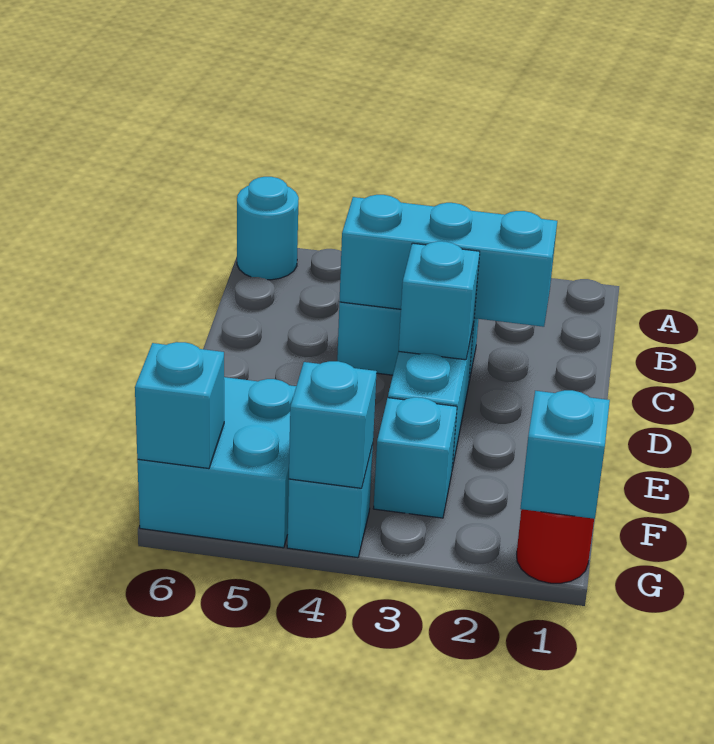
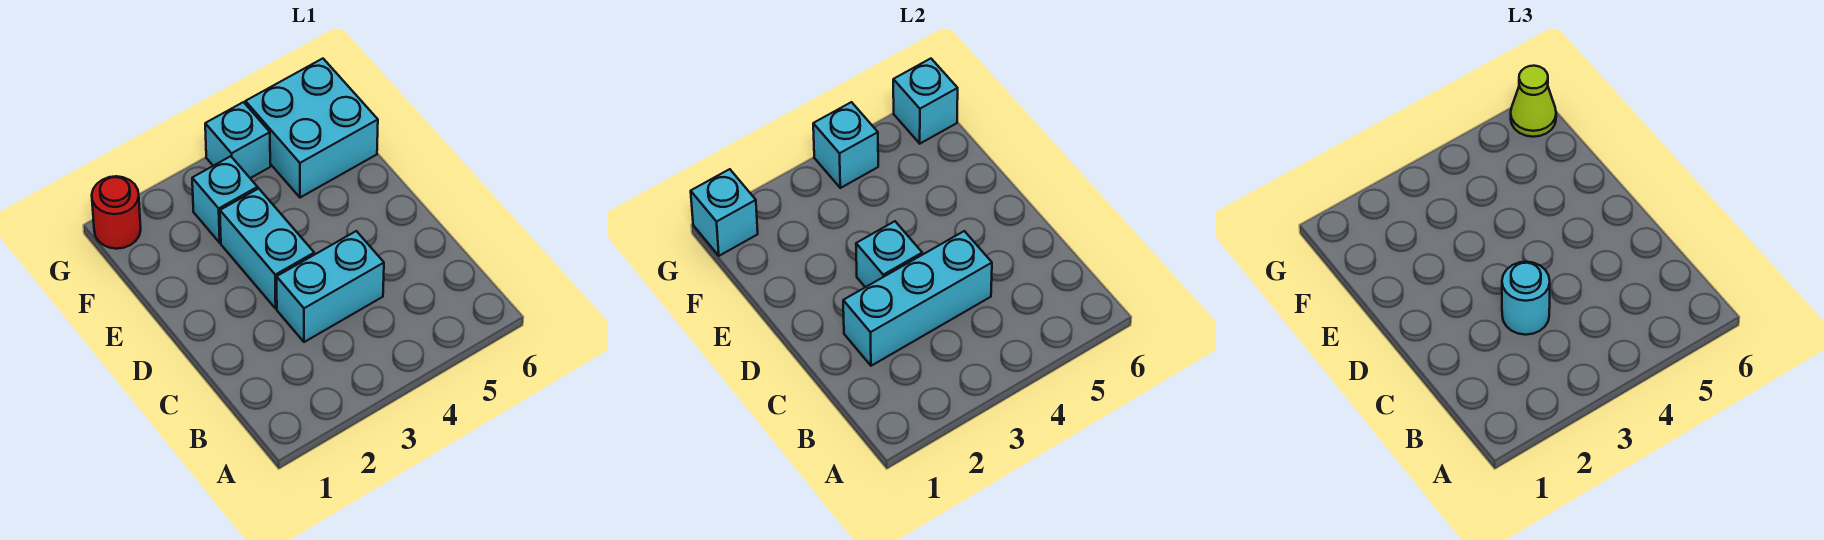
cyan round brick A6 level 1 -> cyan round brick C3 level 3
none -> lime cone G6 level 3

